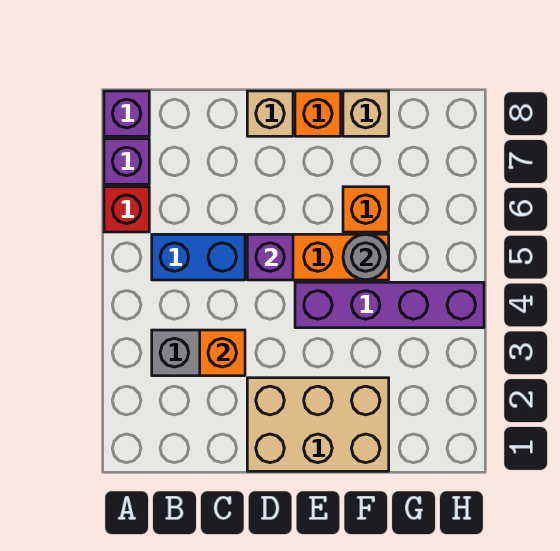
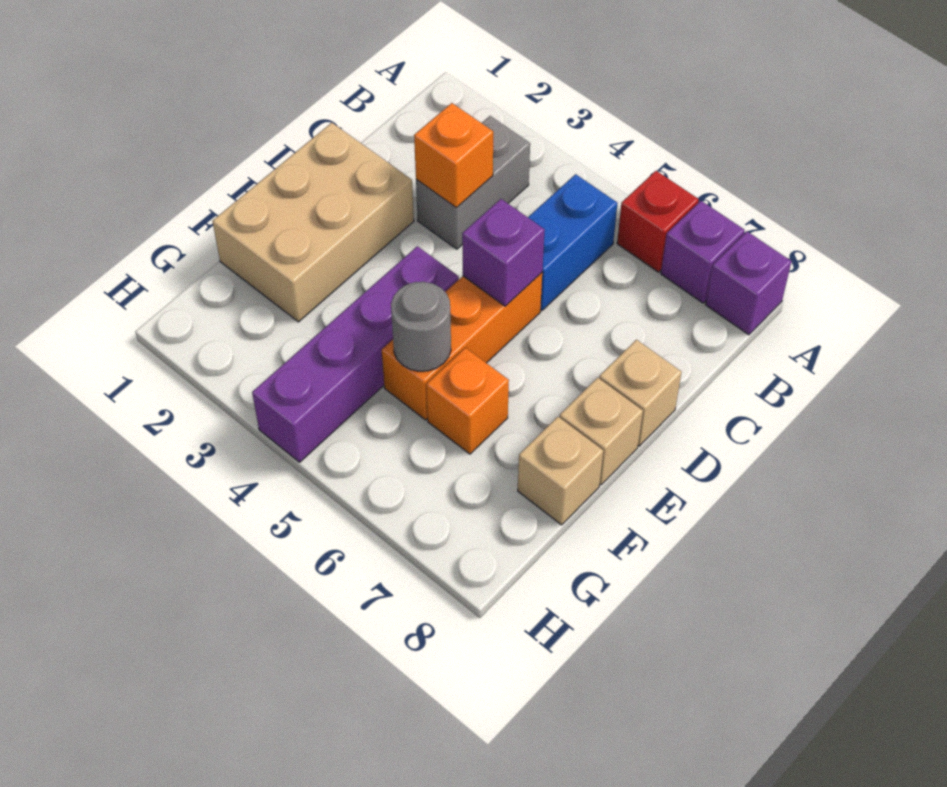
orange brick E8 level 1 -> tan brick E8 level 1

